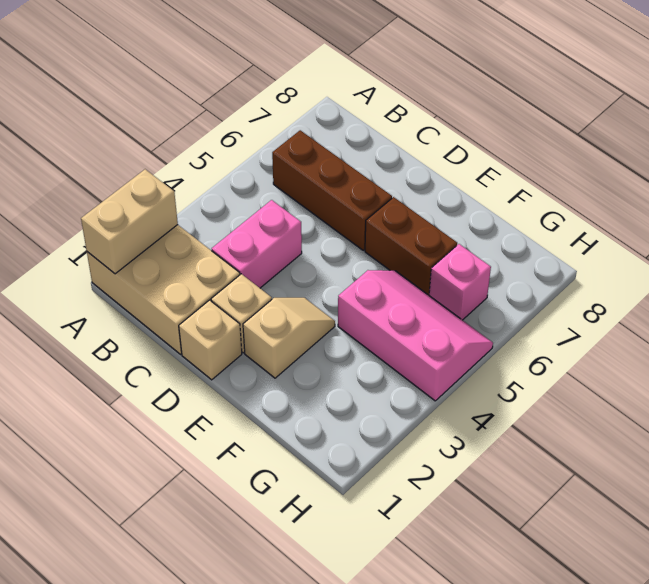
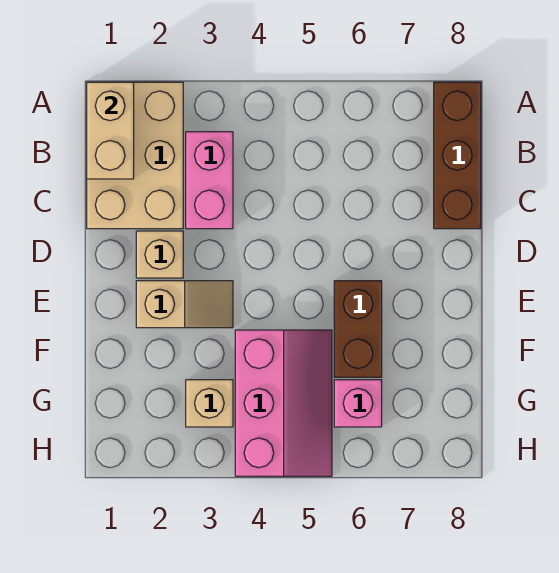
tan brick A1:A2 level 2 -> tan brick A1:B1 level 2
brown brick B6:D6 level 1 -> brown brick A8:C8 level 1
pink brick C3:C4 level 1 -> pink brick B3:C3 level 1
tan brick D1 level 1 -> tan brick G3 level 1

